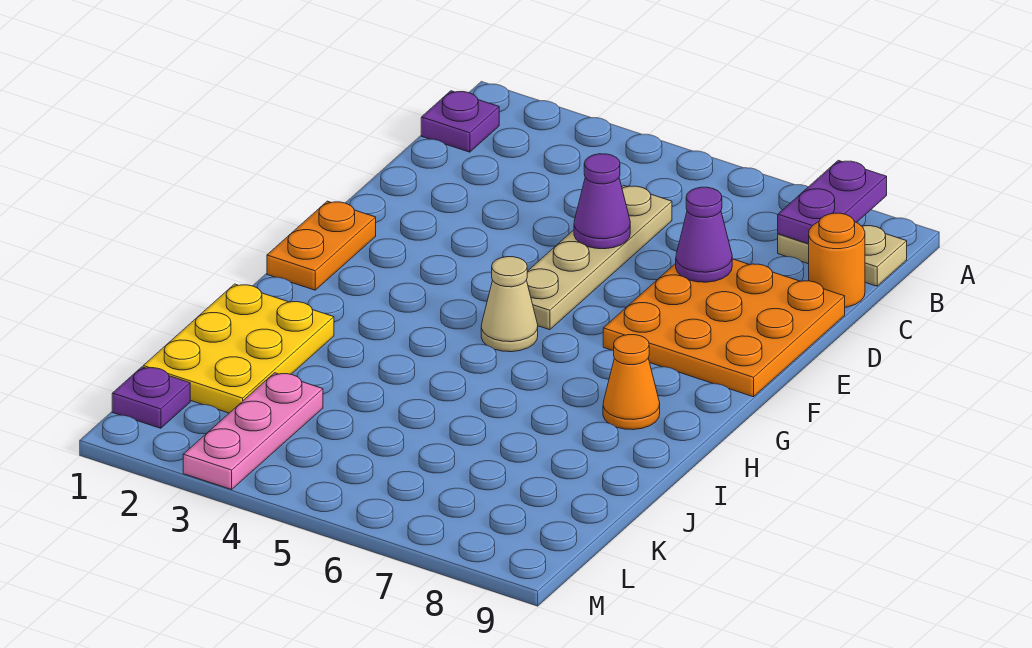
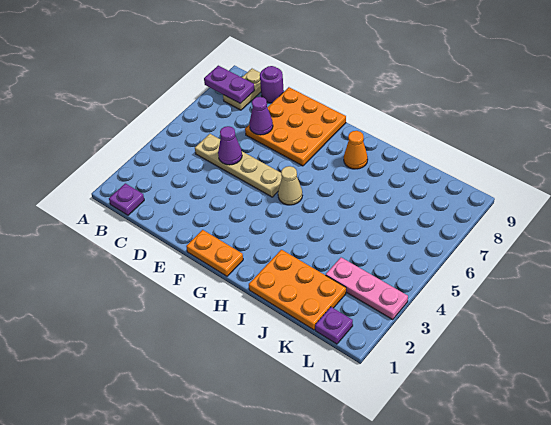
orange round brick C9 level 1 -> purple round brick C9 level 1
yellow plate I1:K2 level 1 -> orange plate I1:K2 level 1

